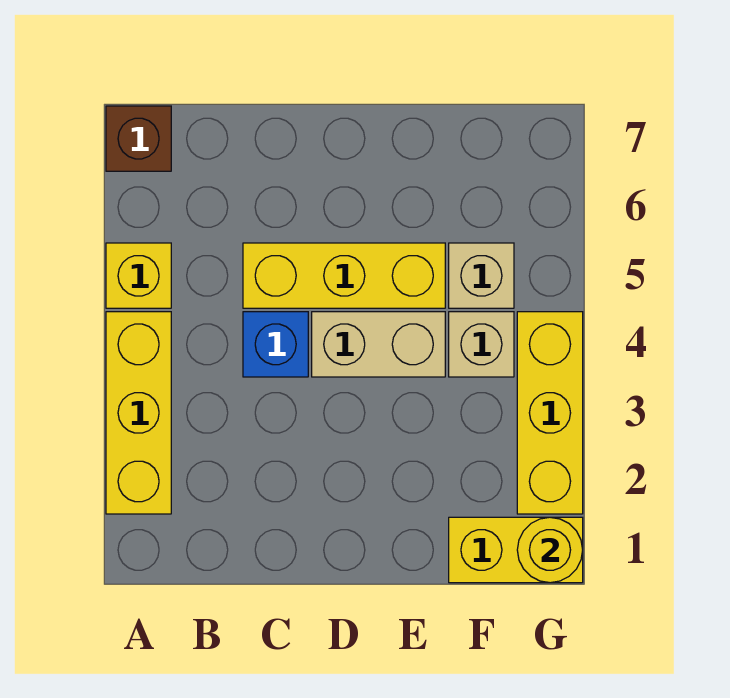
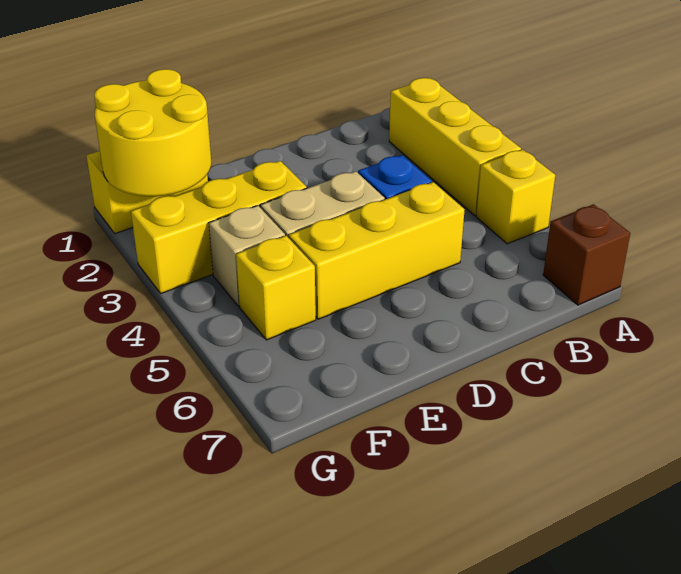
tan brick F5 level 1 -> yellow brick F5 level 1
yellow round brick G1 level 2 -> yellow round brick F1:G2 level 2
yellow brick G2:G4 level 1 -> yellow brick E3:G3 level 1

